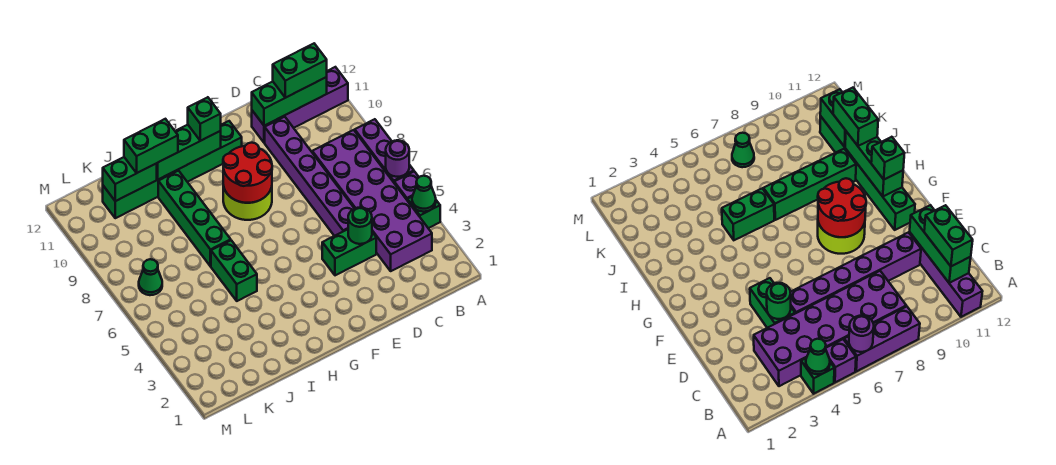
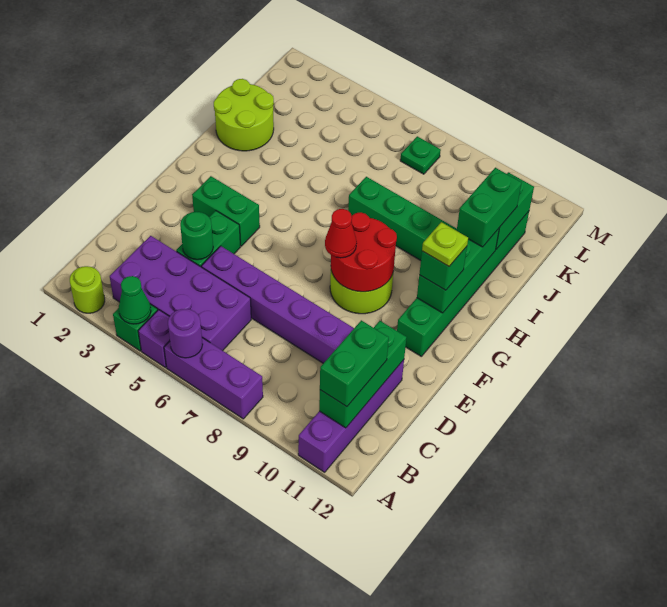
none -> lime round brick A2 level 1
purple brick B3:C8 level 1 -> purple brick B3:C6 level 1
none -> red cone F8 level 3
none -> lime plate G11 level 4
none -> lime round brick I1:J2 level 1
green brick I5:I6 level 1 -> green brick F3:F4 level 1
green cone L7 level 1 -> green plate L7 level 1

